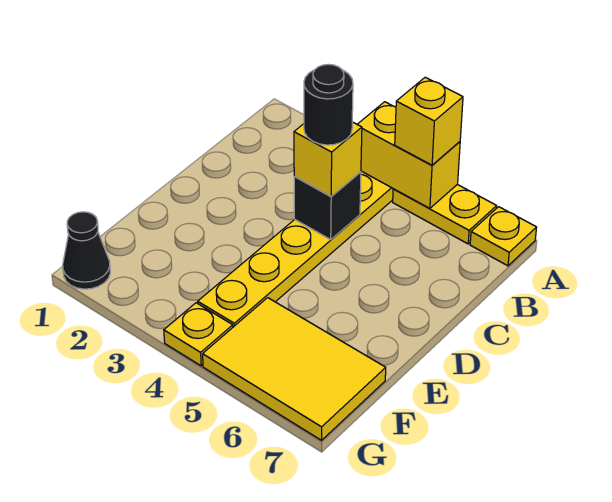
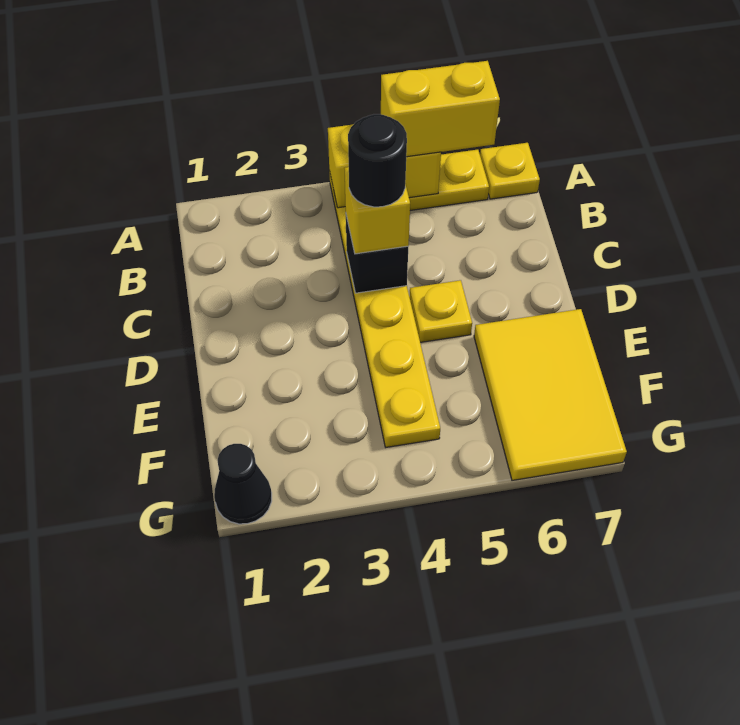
yellow brick A5 level 3 -> yellow brick A5:A6 level 3
yellow tile F5:G7 level 1 -> yellow tile E6:G7 level 1
yellow plate G4 level 1 -> yellow plate D5 level 1

